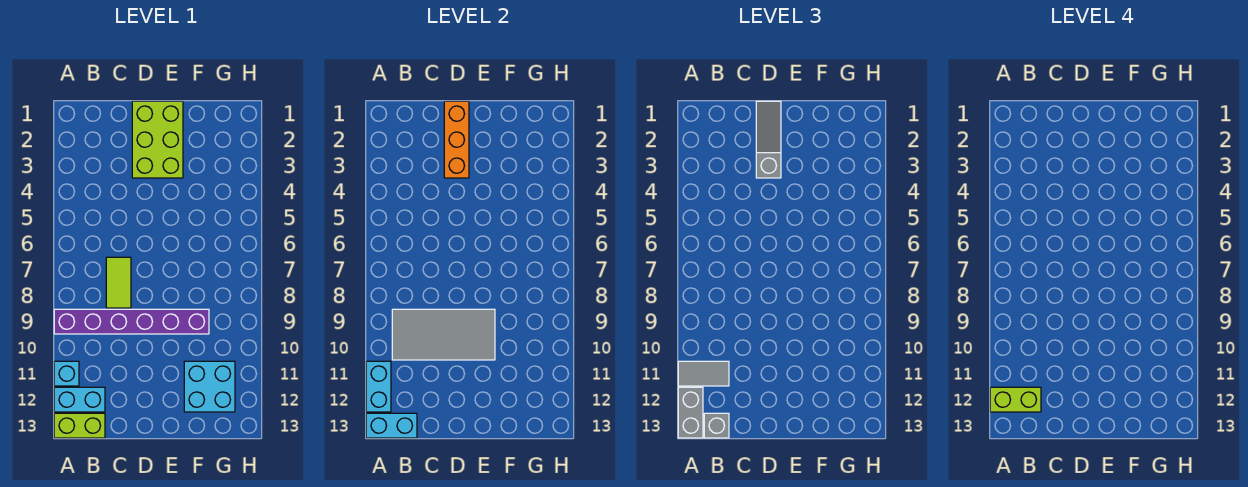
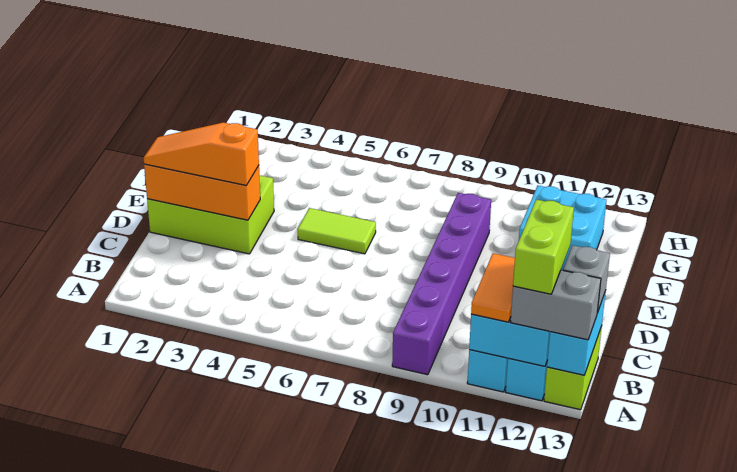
grey tile A11:B11 level 3 -> orange tile A11:B11 level 3
grey tile B9:E10 level 2 -> none
lime tile C7:C8 level 1 -> lime tile E5:E6 level 1
grey slope D1:D3 level 3 top 3 -> orange slope D1:D3 level 3 top 3

